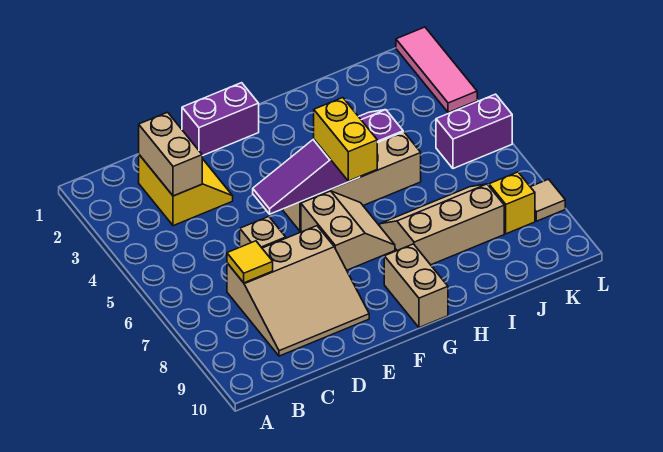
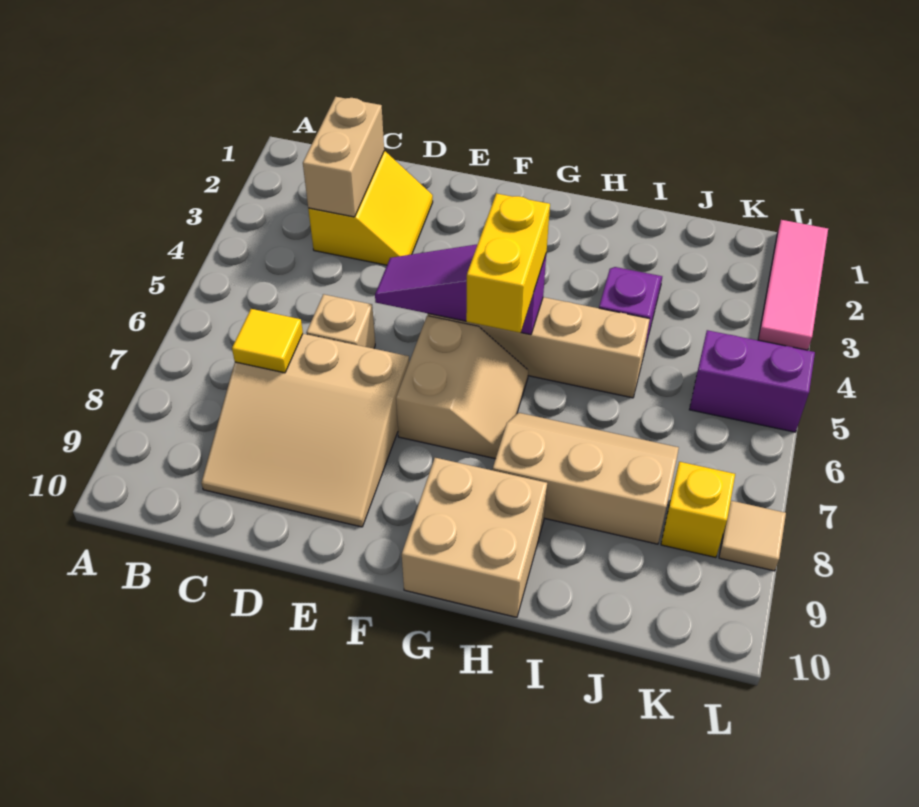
purple brick E1:F1 level 1 -> none
tan brick G9:G10 level 1 -> tan brick G9:H10 level 1

